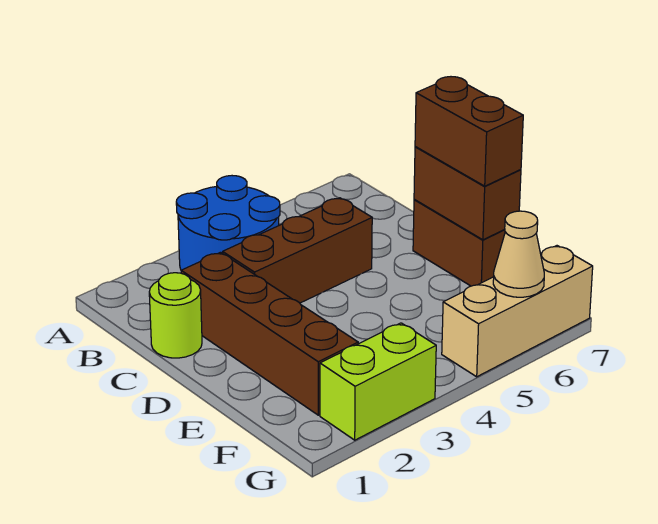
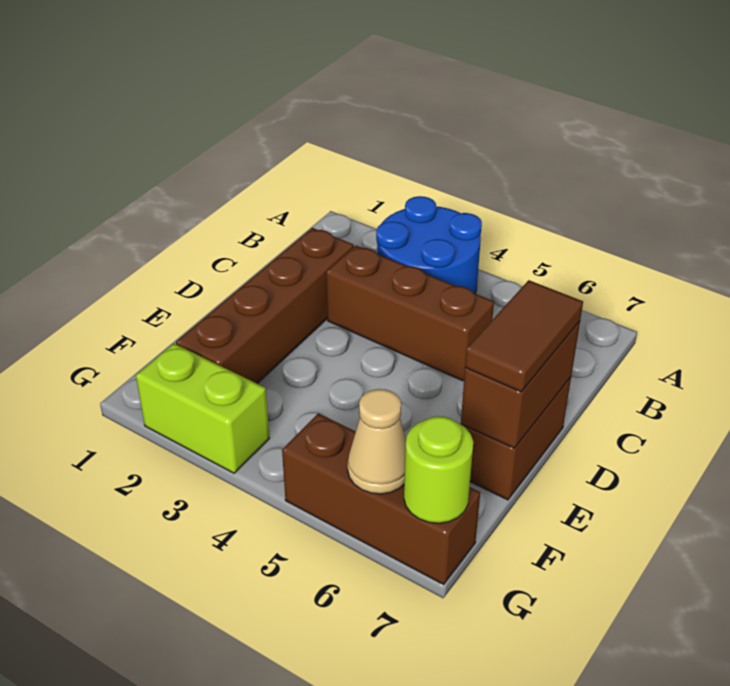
lime round brick C1 level 1 -> lime round brick G7 level 2
brown brick D7:E7 level 3 -> brown tile D7:E7 level 3
tan brick G5:G7 level 1 -> brown brick G5:G7 level 1

